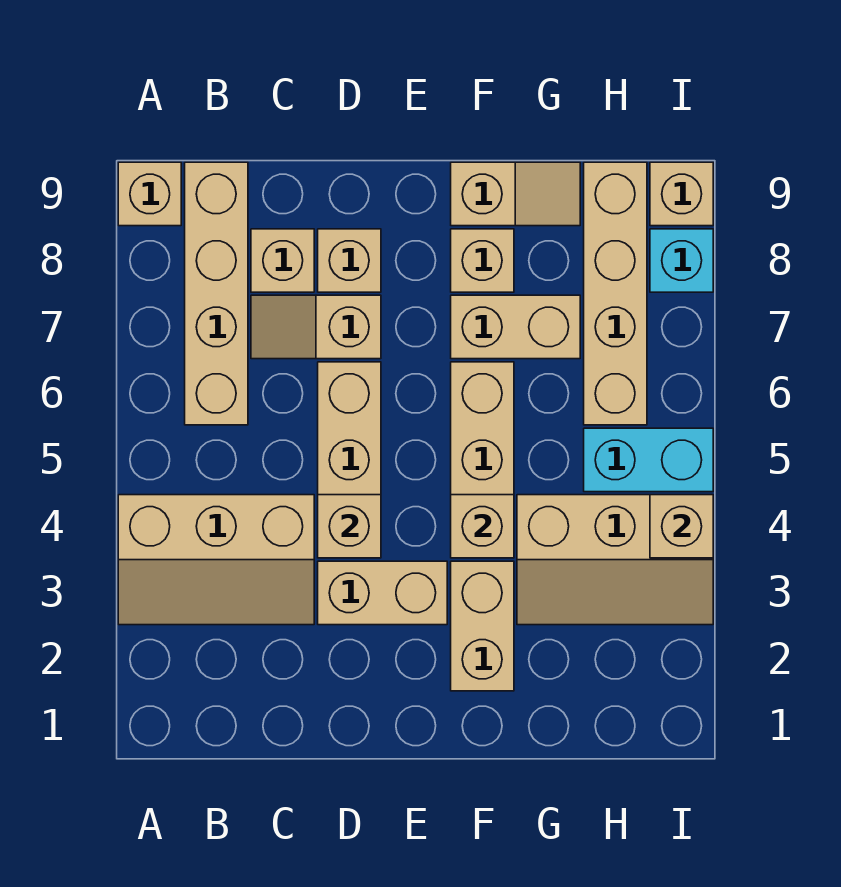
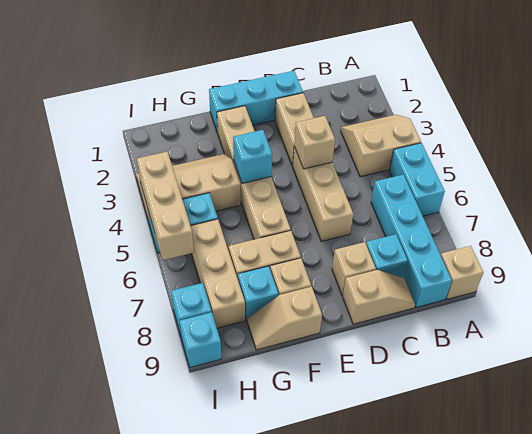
tan slope A3:C4 level 1 top 4 -> tan slope A3:B4 level 1 top 4
none -> cyan brick A5:A6 level 1
tan brick B6:B9 level 1 -> cyan brick B6:B9 level 1
tan slope C7:D7 level 1 top D -> tan slope C9:D9 level 1 top D
tan brick C8 level 1 -> cyan brick C8 level 1
none -> cyan brick D1:F1 level 1
tan brick D3:E3 level 1 -> tan brick D2:D3 level 1
tan brick F4 level 2 -> cyan brick F4 level 2
none -> cyan brick G8 level 1
tan brick H6:H9 level 1 -> tan brick H6:H8 level 1
tan brick I4 level 2 -> tan brick I4:I6 level 2
tan brick I9 level 1 -> cyan brick I9 level 1

